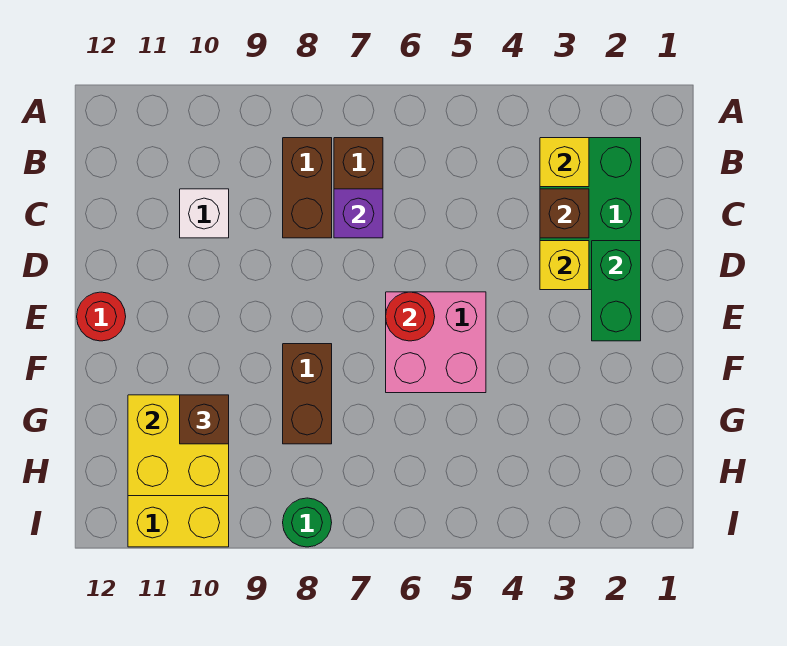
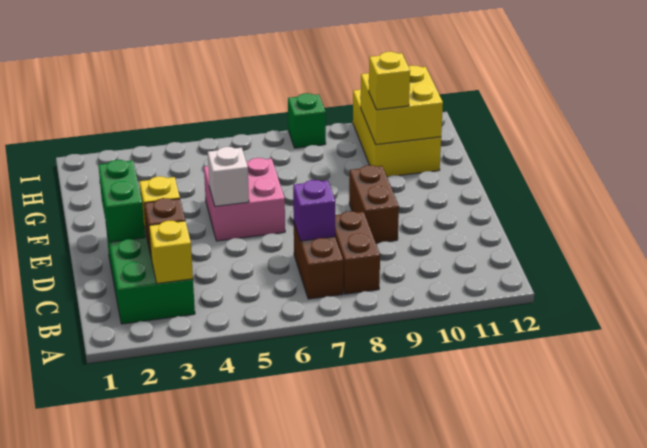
white brick C10 level 1 -> white brick E5 level 2
red round brick E6 level 2 -> none
red round brick E12 level 1 -> none
brown brick F8:G8 level 1 -> brown brick D9:E9 level 1
brown brick G10 level 3 -> yellow brick G10 level 3
green round brick I8 level 1 -> green brick I8 level 1

